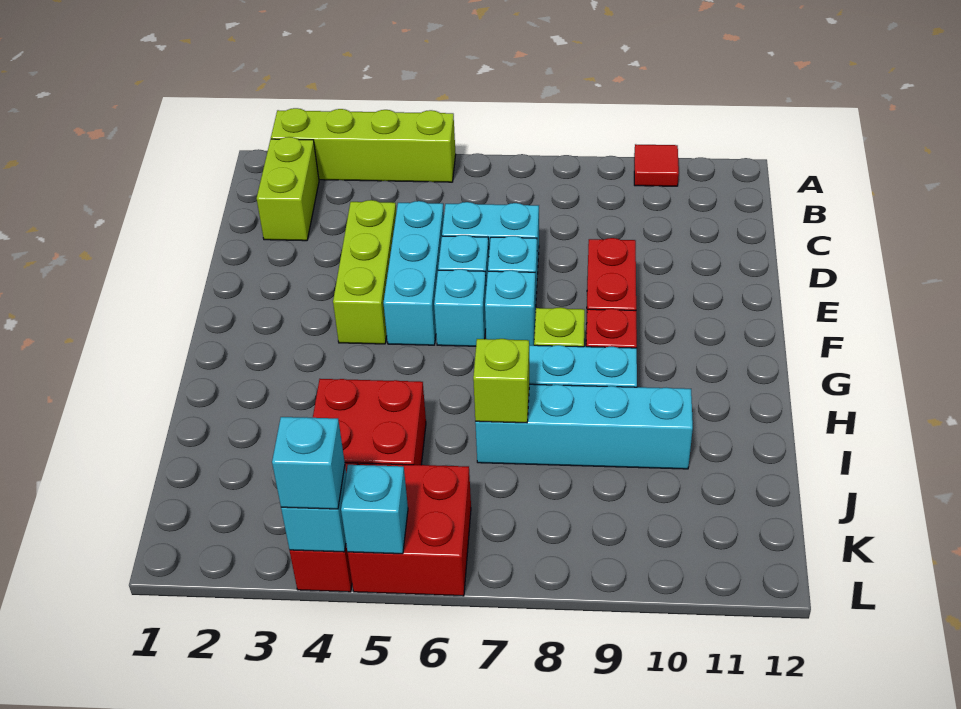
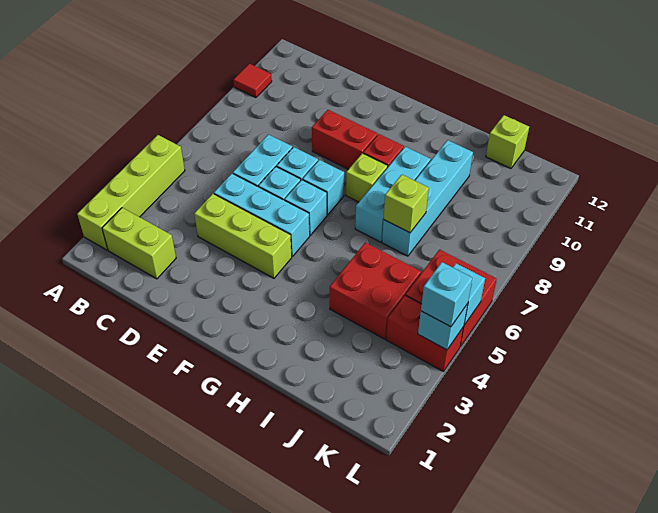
none -> lime brick J12 level 1

